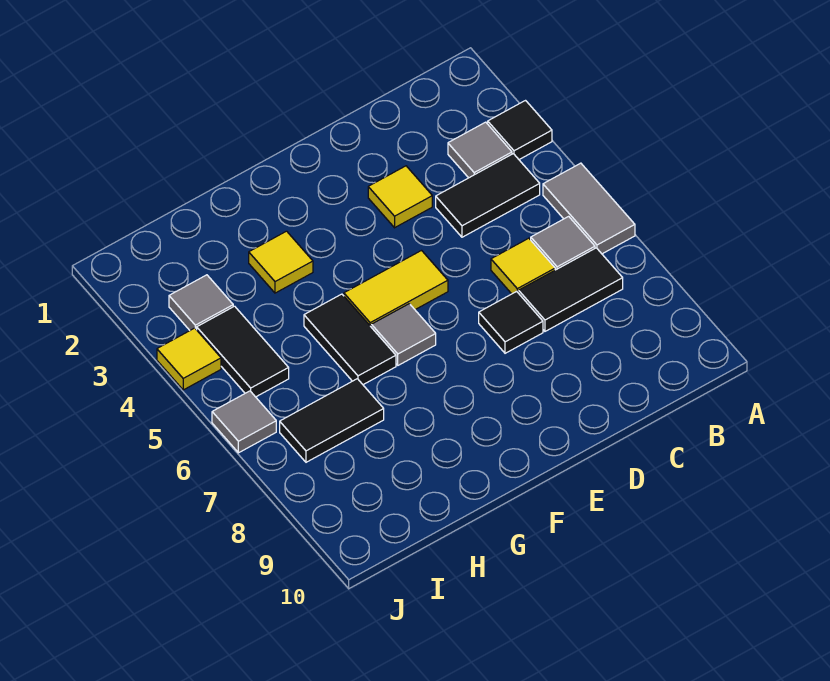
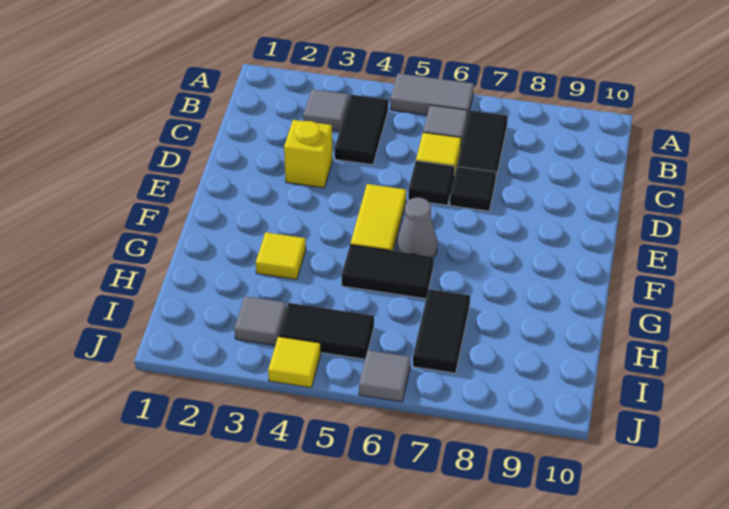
black tile A3 level 1 -> black tile D6 level 1
yellow tile D3 level 1 -> yellow brick D3 level 1
grey tile F6 level 1 -> grey cone F6 level 1

